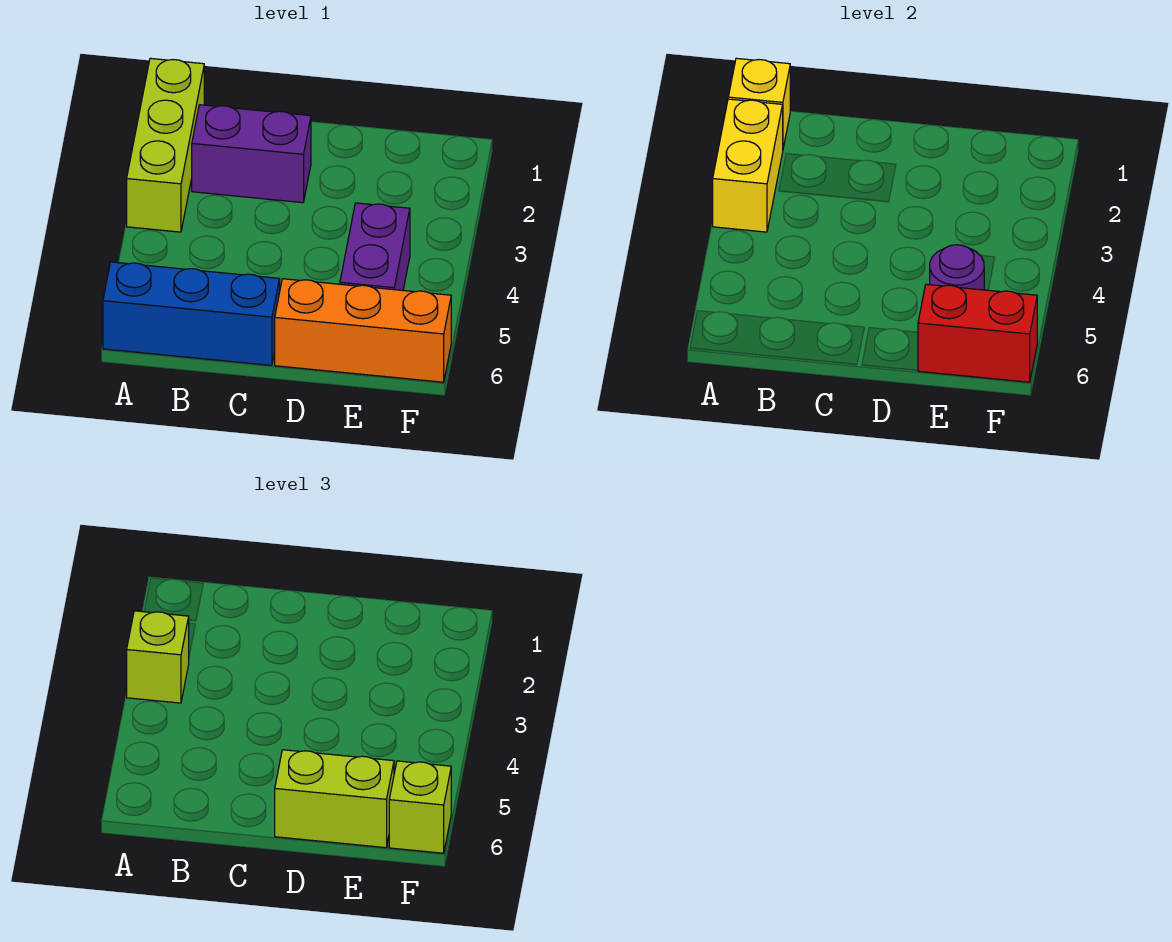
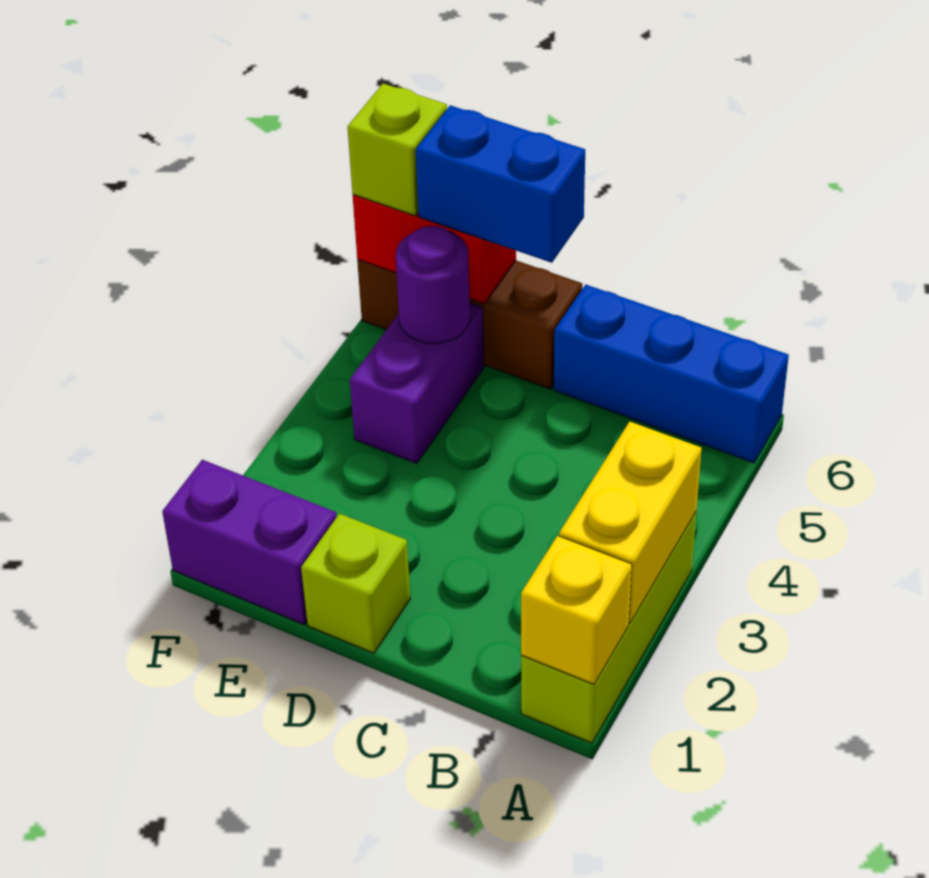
lime brick A3 level 3 -> lime brick D1 level 1
purple brick B2:C2 level 1 -> purple brick E1:F1 level 1
orange brick D6:F6 level 1 -> brown brick D6:F6 level 1
lime brick D6:E6 level 3 -> blue brick D6:E6 level 3

